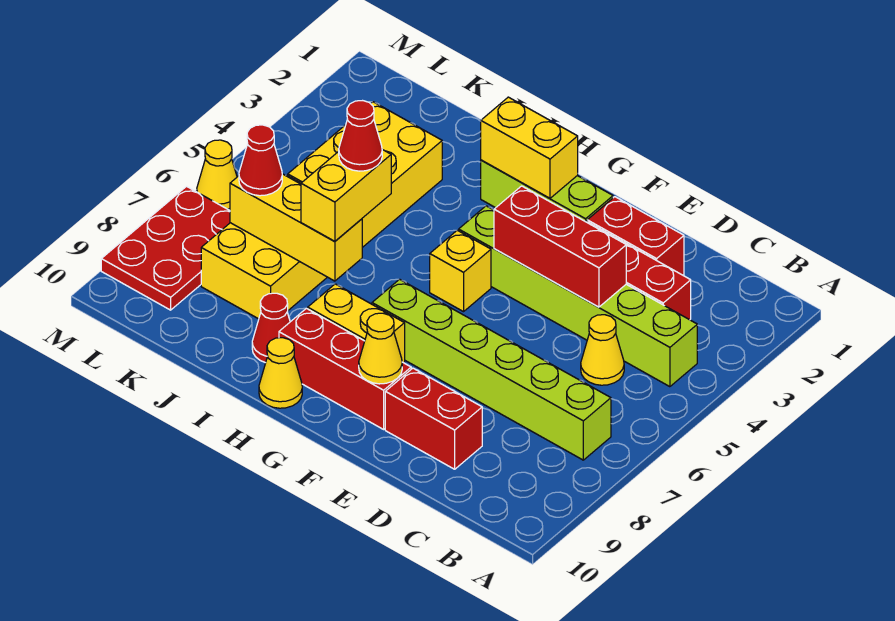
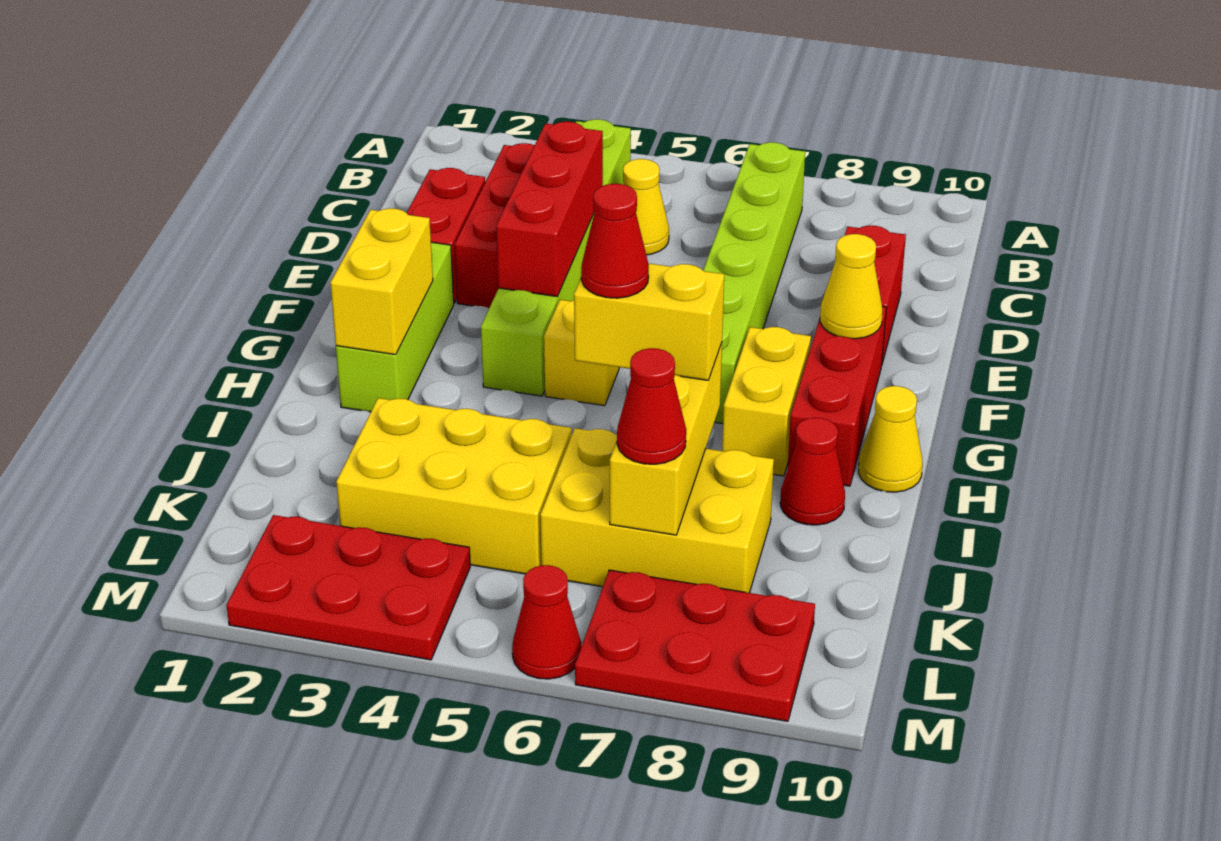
none -> red plate L2:M4 level 1
yellow cone M6 level 1 -> red cone M6 level 1

